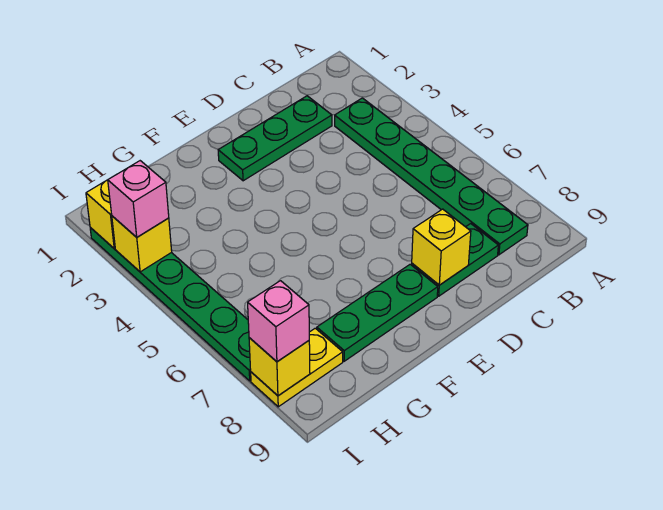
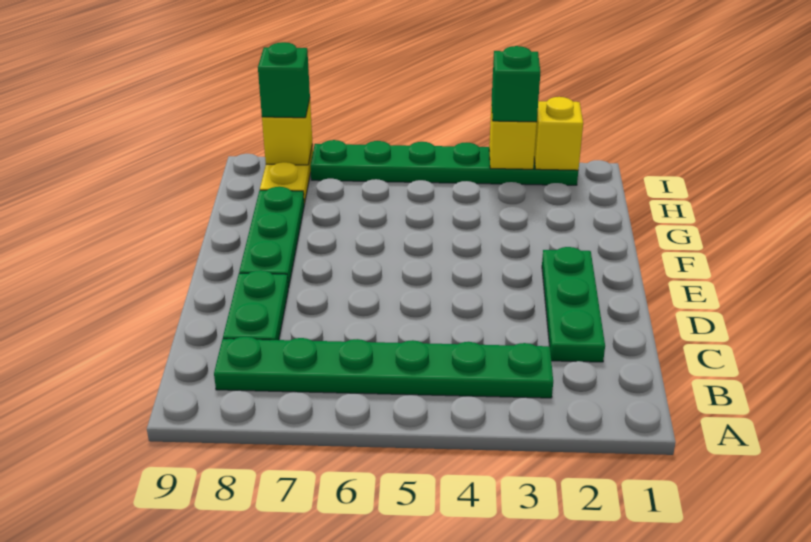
yellow brick D8 level 2 -> none
pink brick I3 level 3 -> green brick I3 level 3
pink brick I8 level 3 -> green brick I8 level 3

